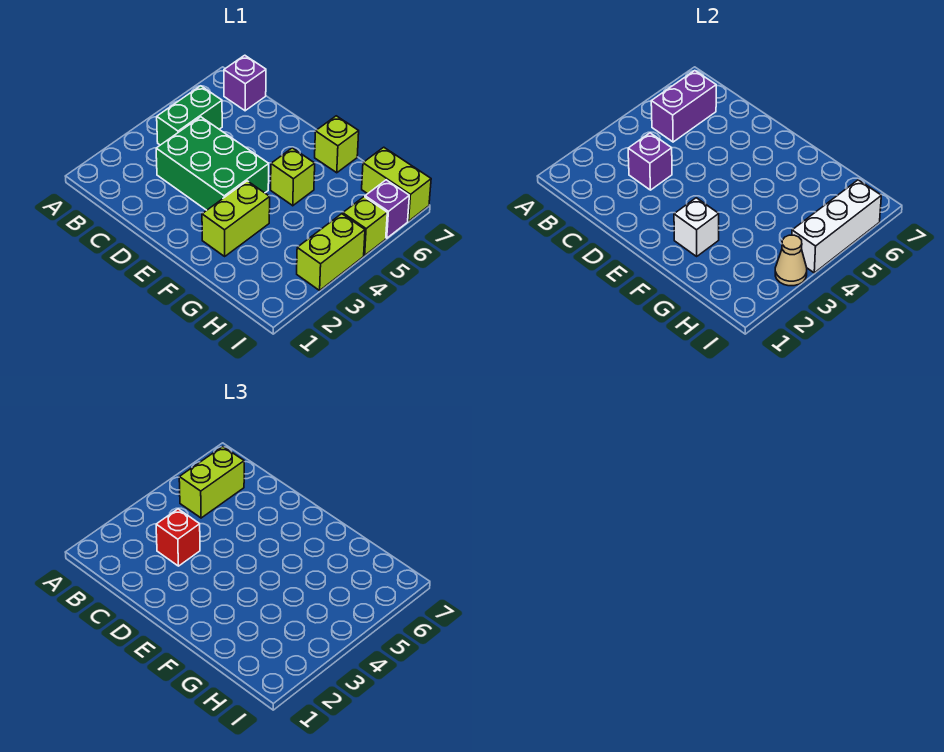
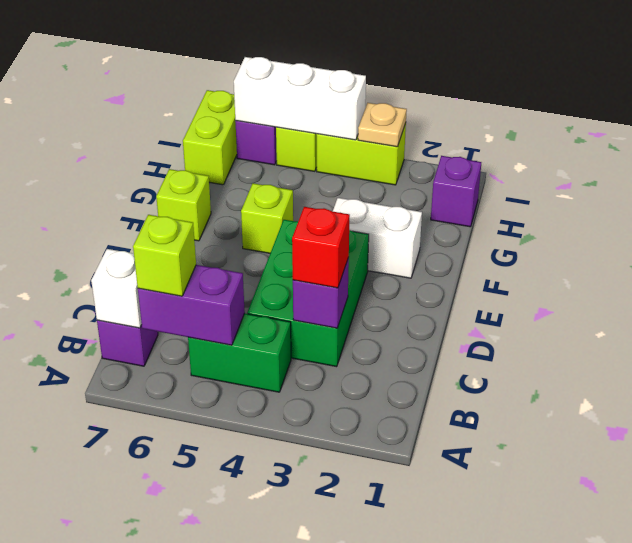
lime brick B5:B6 level 3 -> lime brick B6 level 3
lime brick F2:F3 level 1 -> white brick F2:F3 level 1
white brick F2 level 2 -> white brick B7 level 2
none -> purple brick H1 level 1
tan cone I3 level 2 -> tan plate I3 level 2

